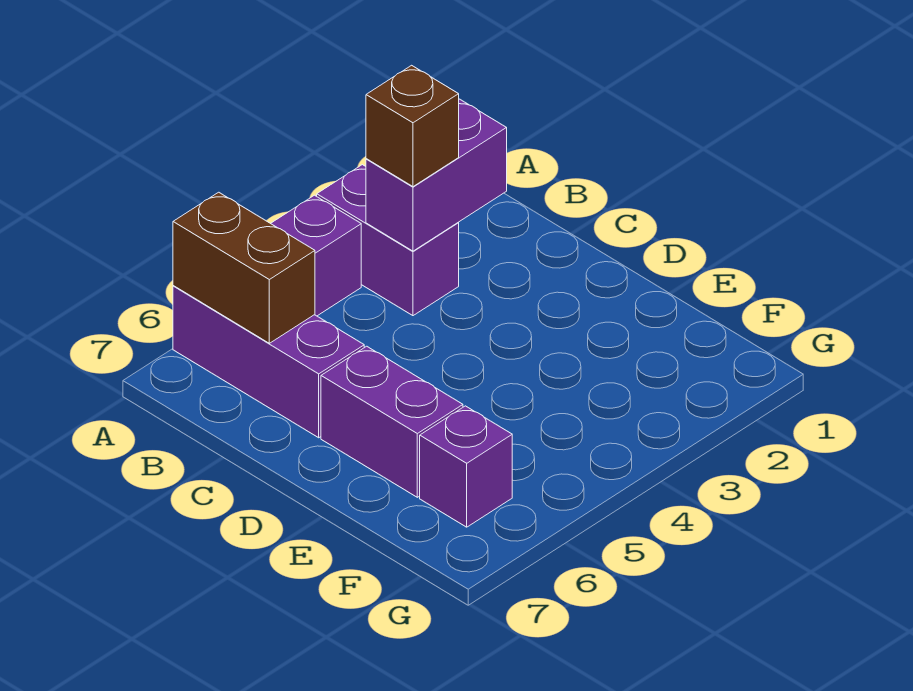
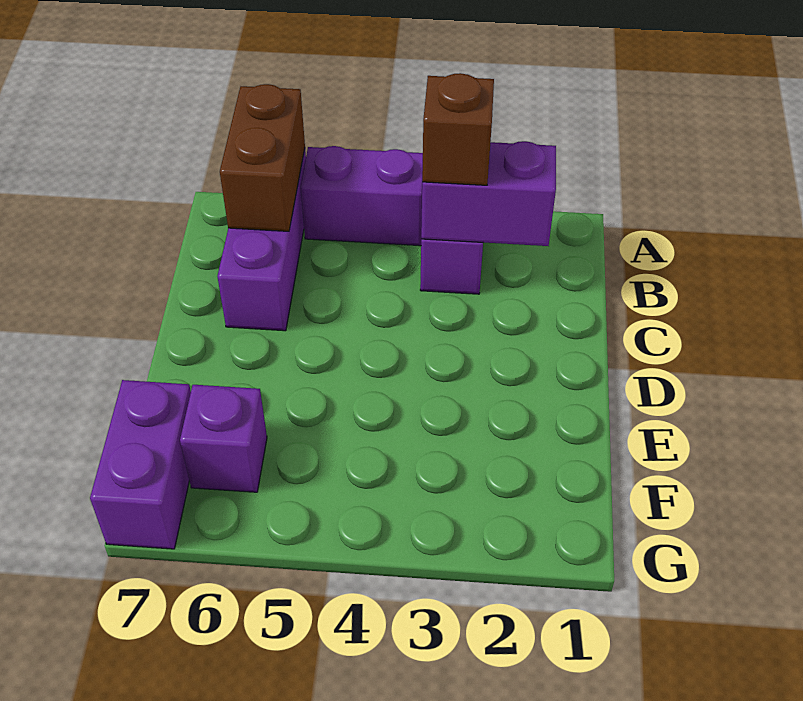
purple brick D6:E6 level 1 -> purple brick F7:G7 level 1

